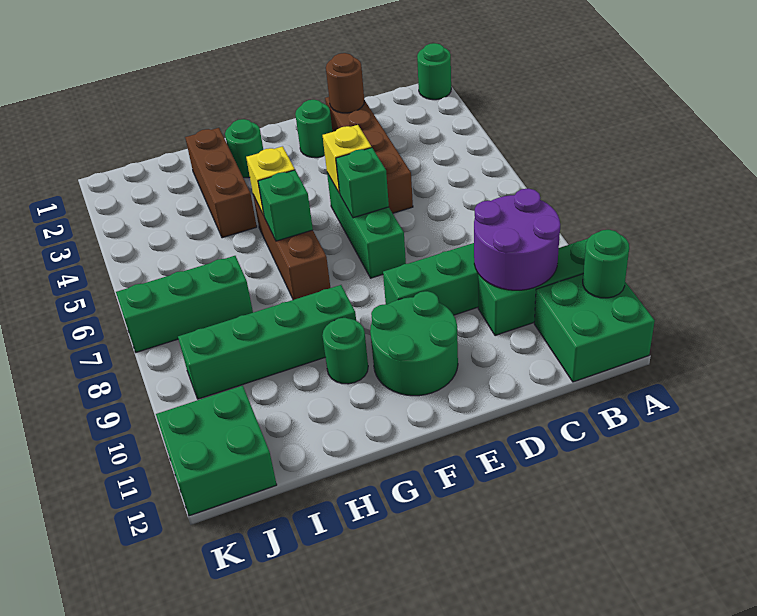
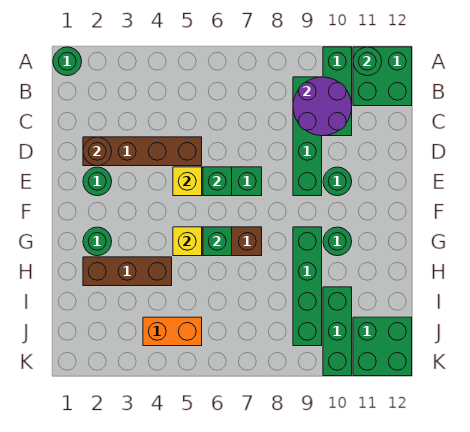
green round brick E10:F11 level 1 -> green round brick E10 level 1
green brick I7:K7 level 1 -> green brick I10:K10 level 1
none -> orange brick J4:J5 level 1

